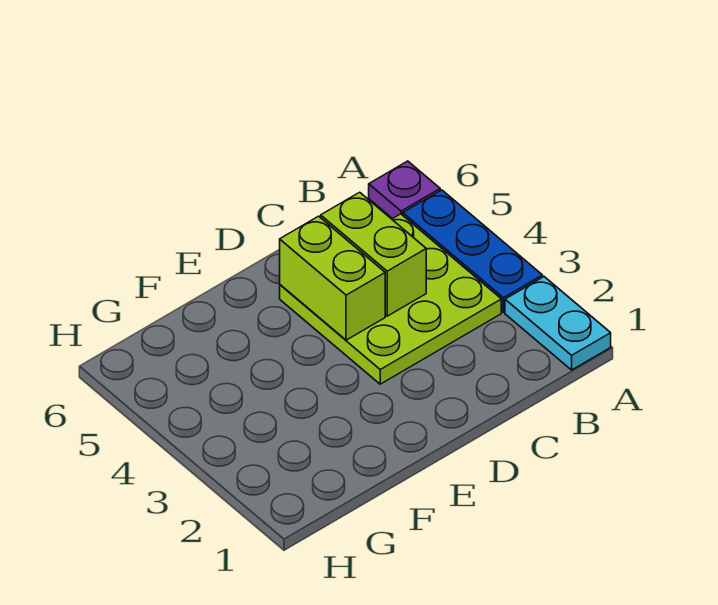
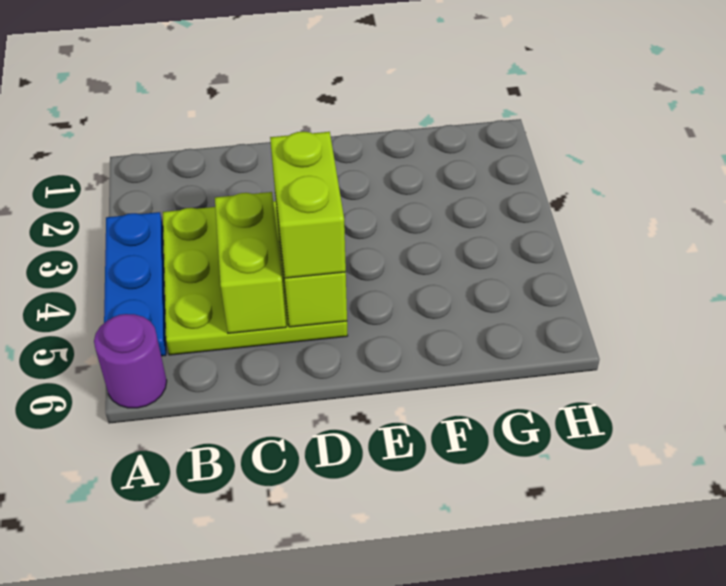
cyan plate A1:A2 level 1 -> none
purple plate A6 level 1 -> purple round brick A6 level 1
none -> lime brick D4:D5 level 3

